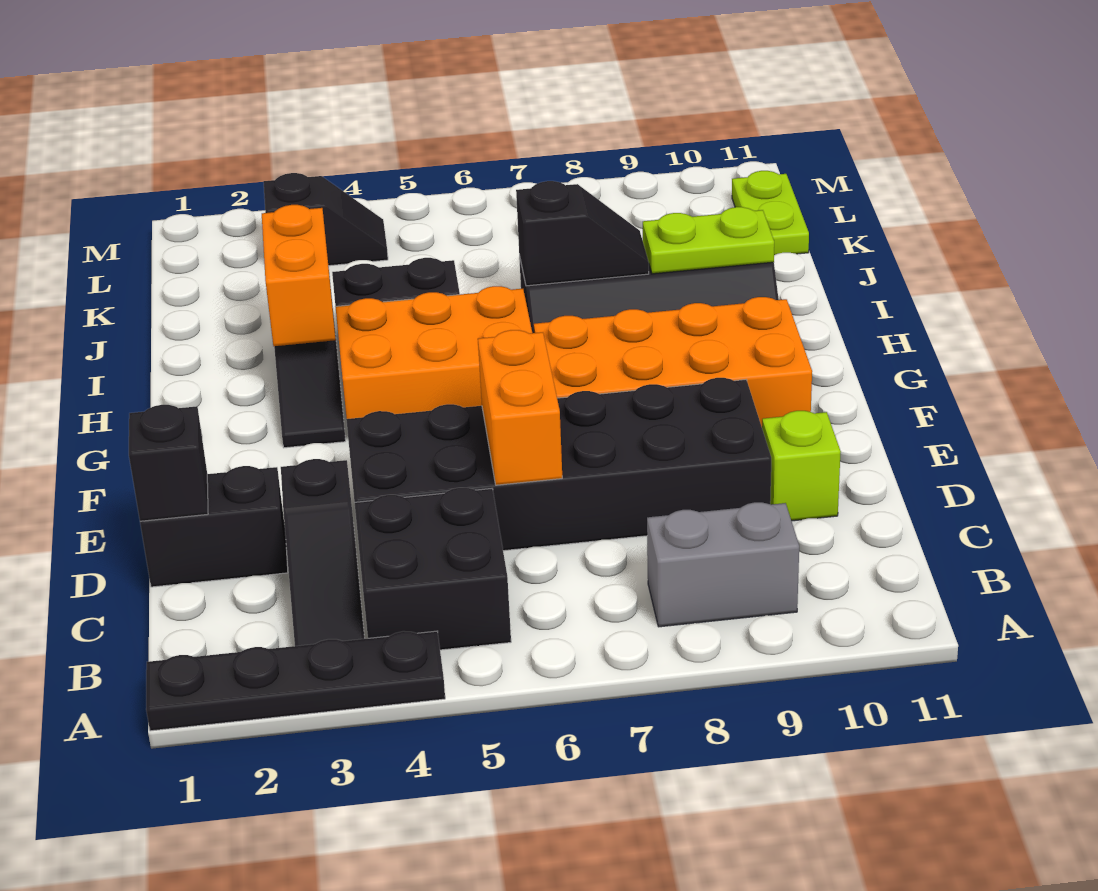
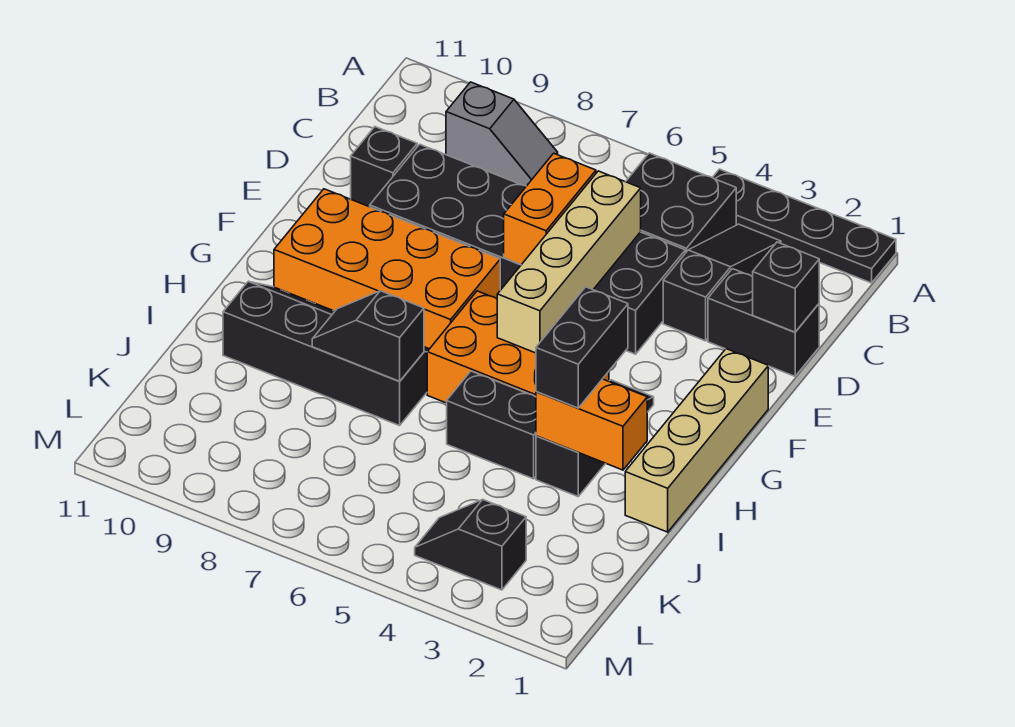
grey brick B8:B9 level 1 -> grey slope B8:B9 level 1 top 9
none -> tan brick D5:G5 level 2
lime brick D10 level 1 -> black brick D10 level 1
none -> tan brick F1:I1 level 1
orange brick H3:I3 level 2 -> orange brick I2:I3 level 2
none -> black brick H3:I3 level 3
lime plate I9:I10 level 2 -> none
lime plate K11:L11 level 1 -> none

